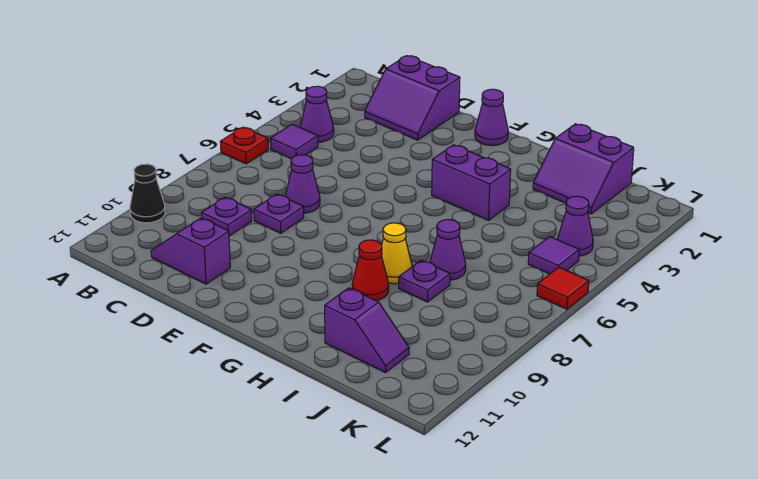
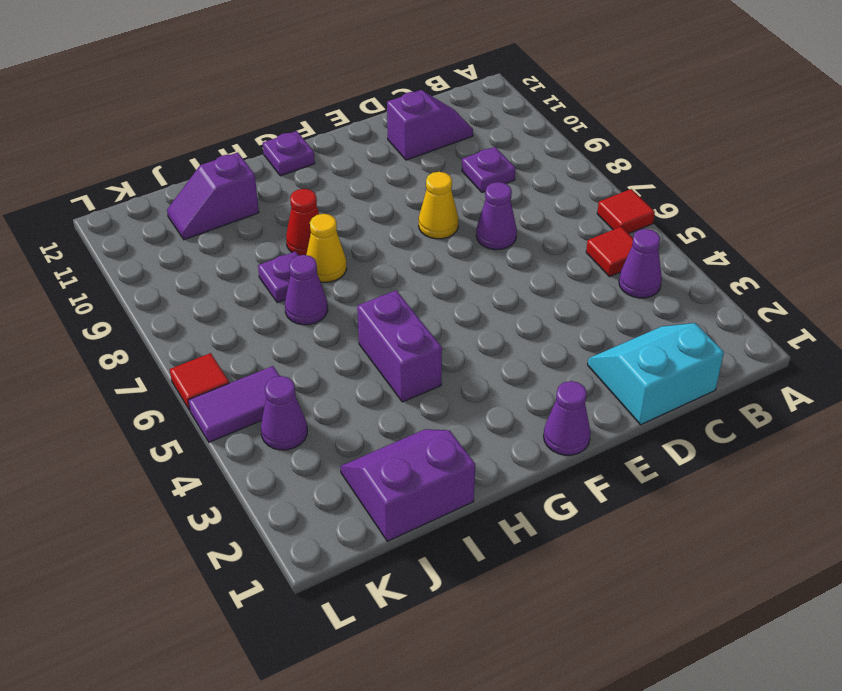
red plate A6 level 1 -> red tile A6 level 1
black cone A10 level 1 -> none
purple tile B5 level 1 -> red tile B5 level 1
purple slope C1:D2 level 1 top 1 -> cyan slope C1:D2 level 1 top 1
purple plate D8 level 1 -> purple plate G12 level 1
none -> yellow cone E8 level 1
purple brick G4:H4 level 1 -> purple brick H4:H5 level 1
purple tile K5 level 1 -> purple tile K5:L5 level 1

